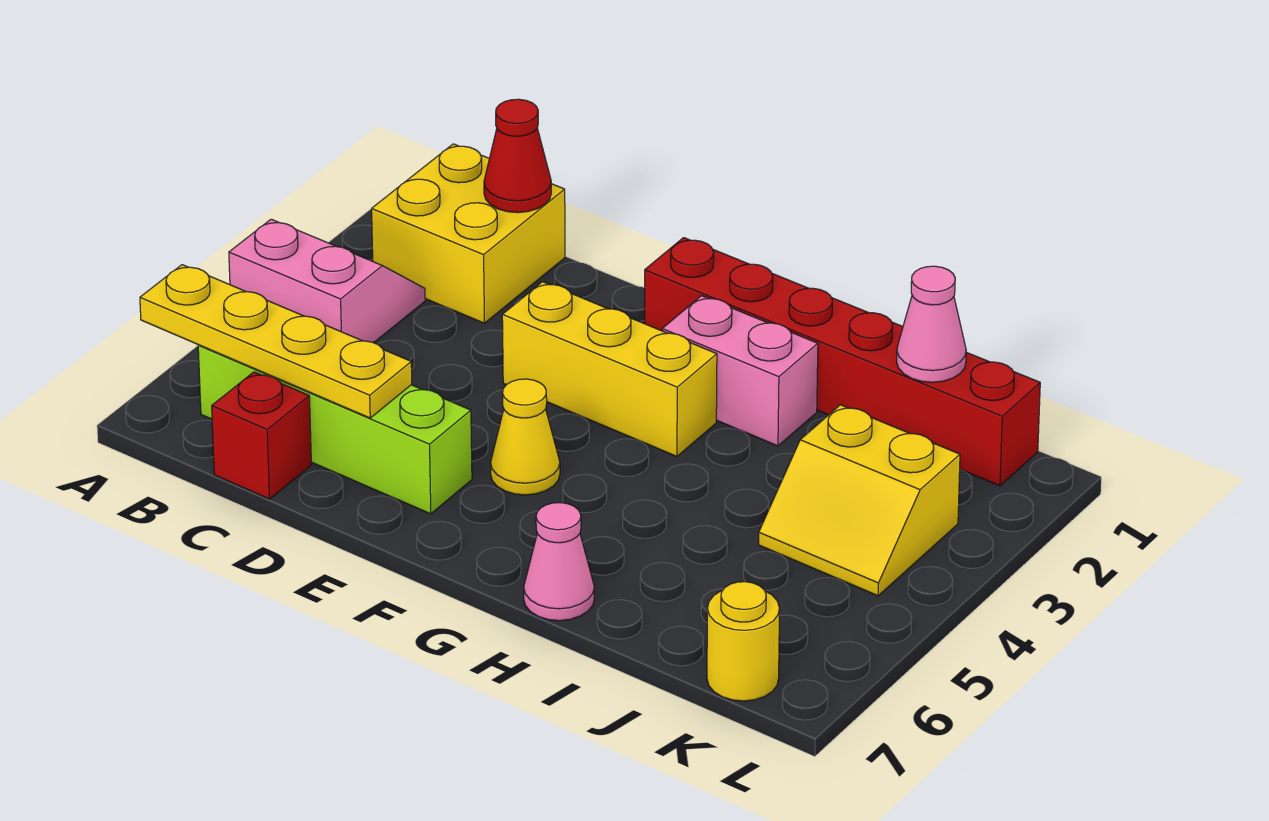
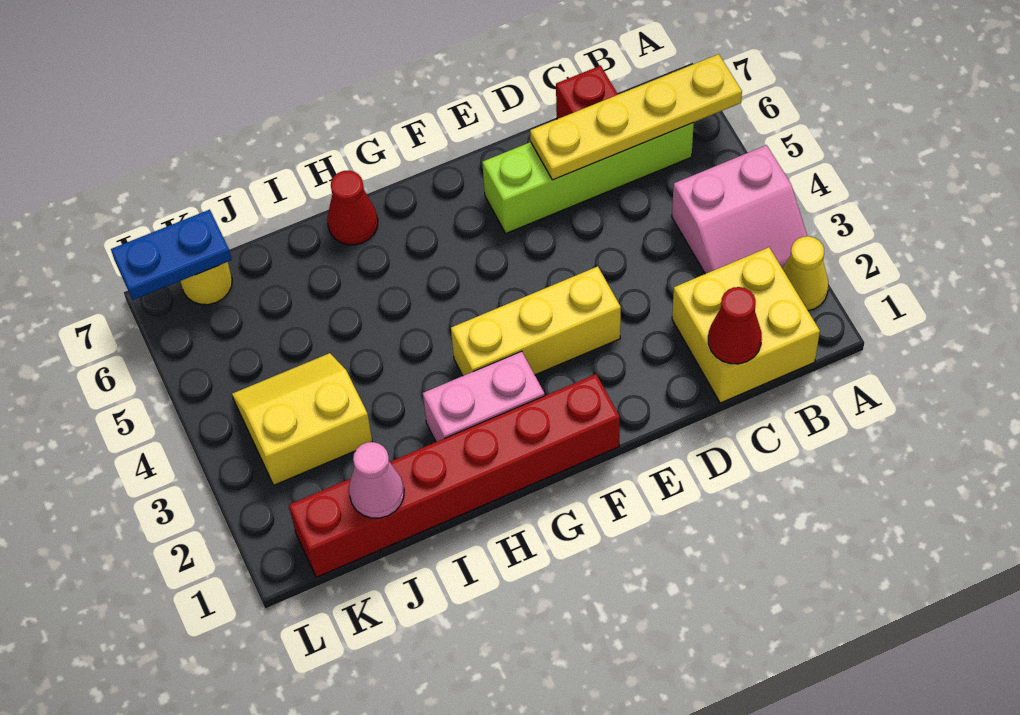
yellow cone F5 level 1 -> yellow cone A2 level 1
pink cone H7 level 1 -> red cone H7 level 1
none -> blue plate K7:L7 level 2

